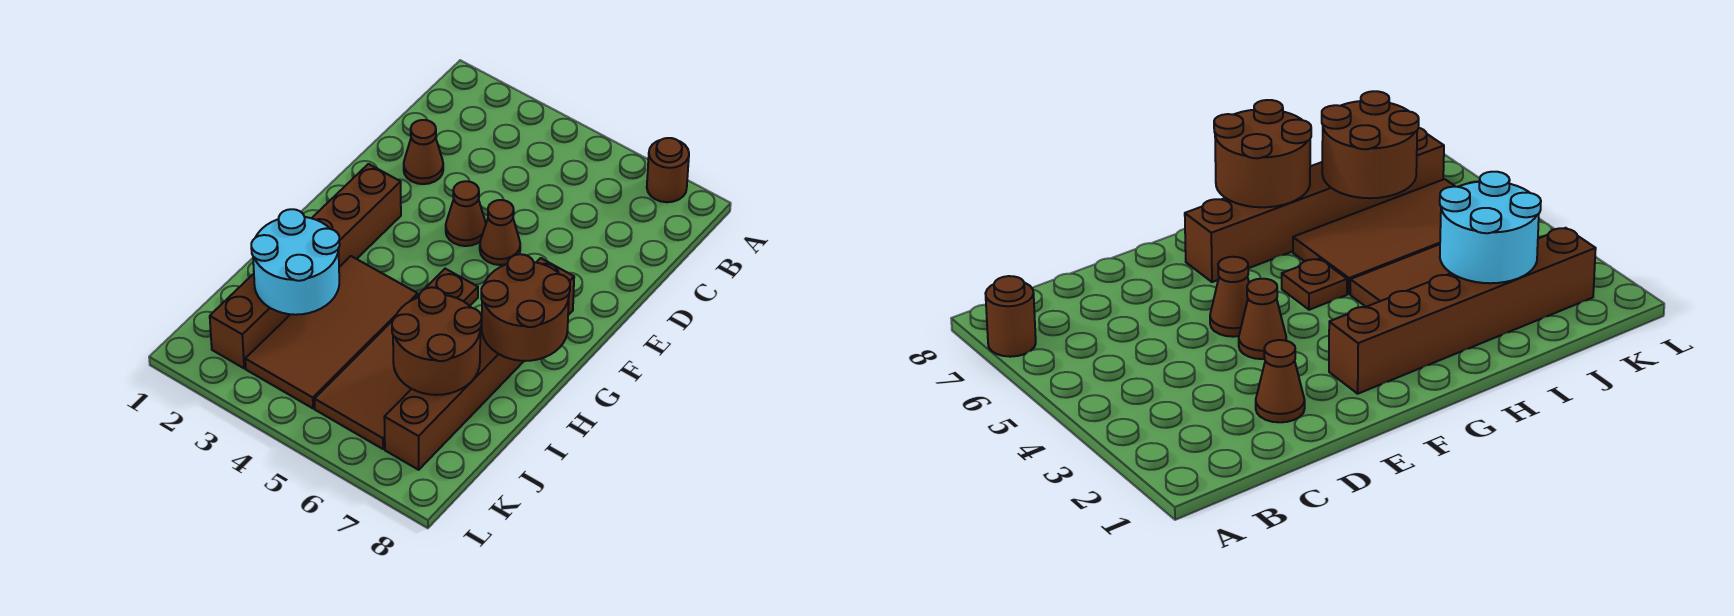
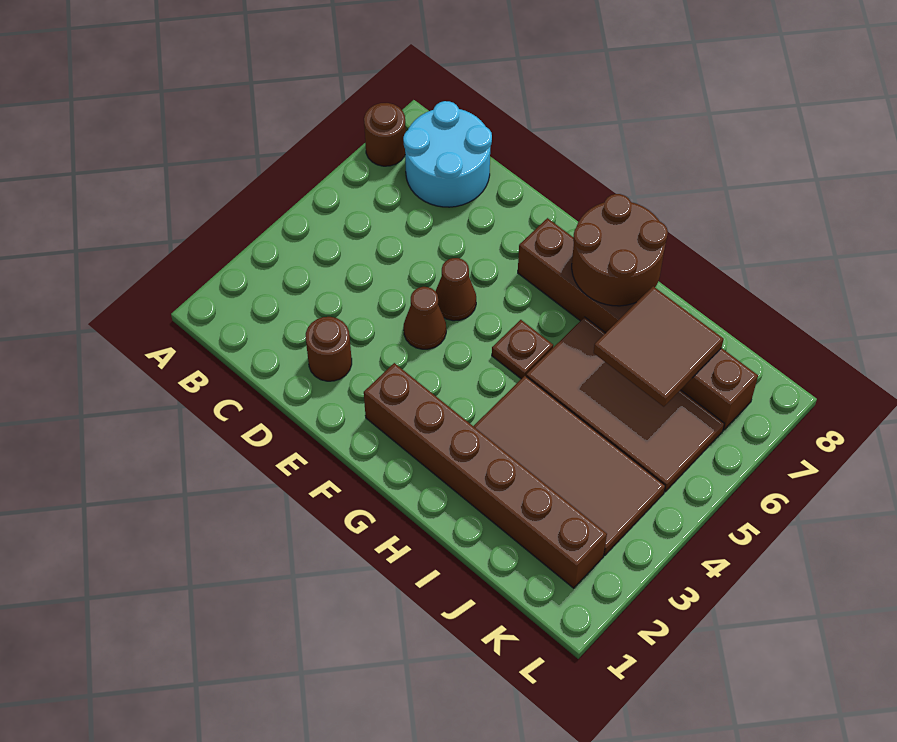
brown cone D2 level 1 -> brown round brick D2 level 1
cyan round brick I2:J3 level 2 -> cyan round brick B7:C8 level 1
brown round brick I6:J7 level 2 -> brown tile I6:J7 level 2

